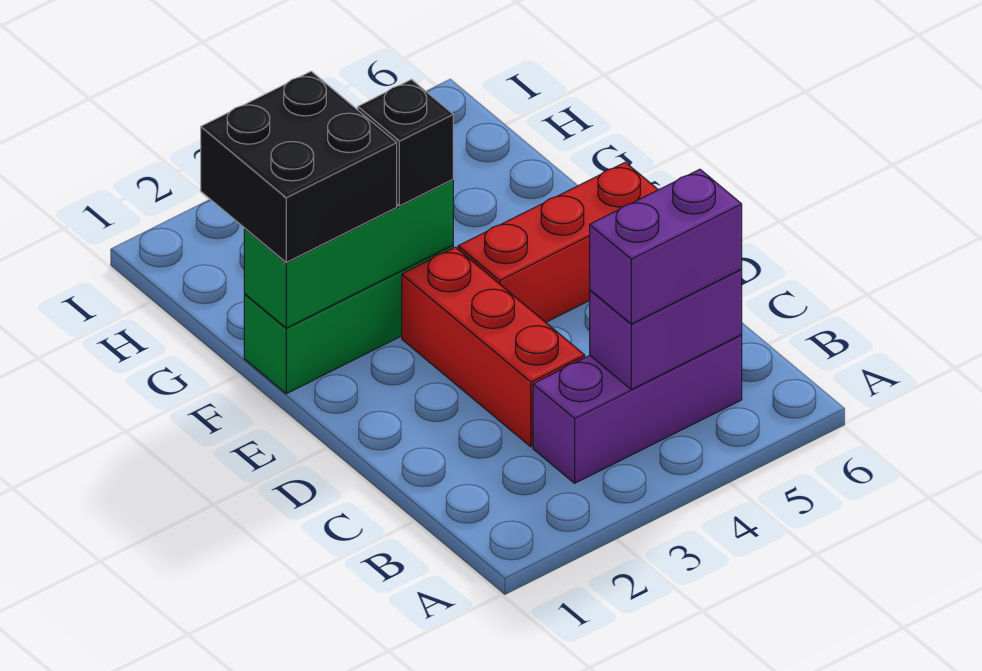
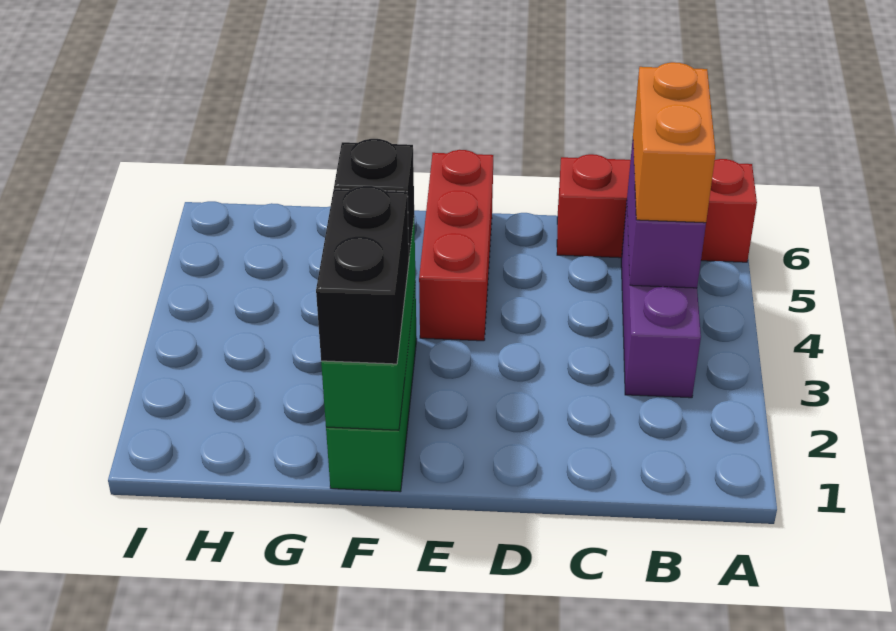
purple brick B4:B5 level 3 -> orange brick B4:B5 level 3
red brick C3:E3 level 1 -> red brick A6:C6 level 1
black brick F1:G2 level 3 -> black brick F1:F2 level 3

